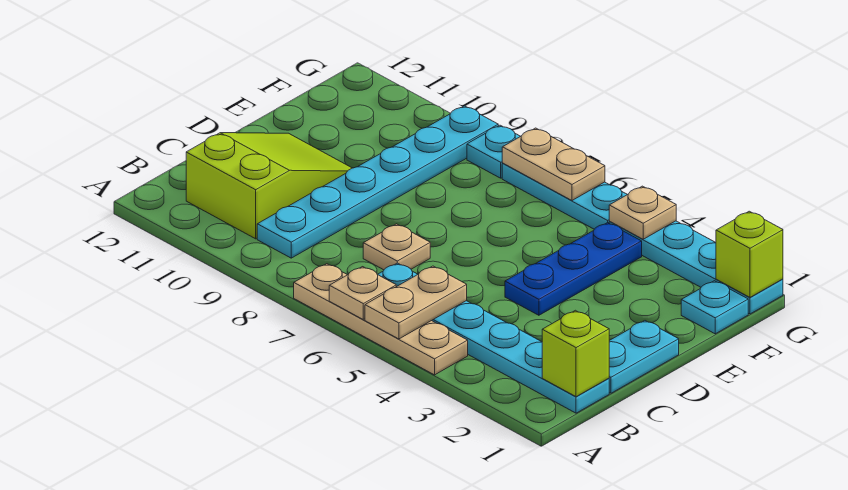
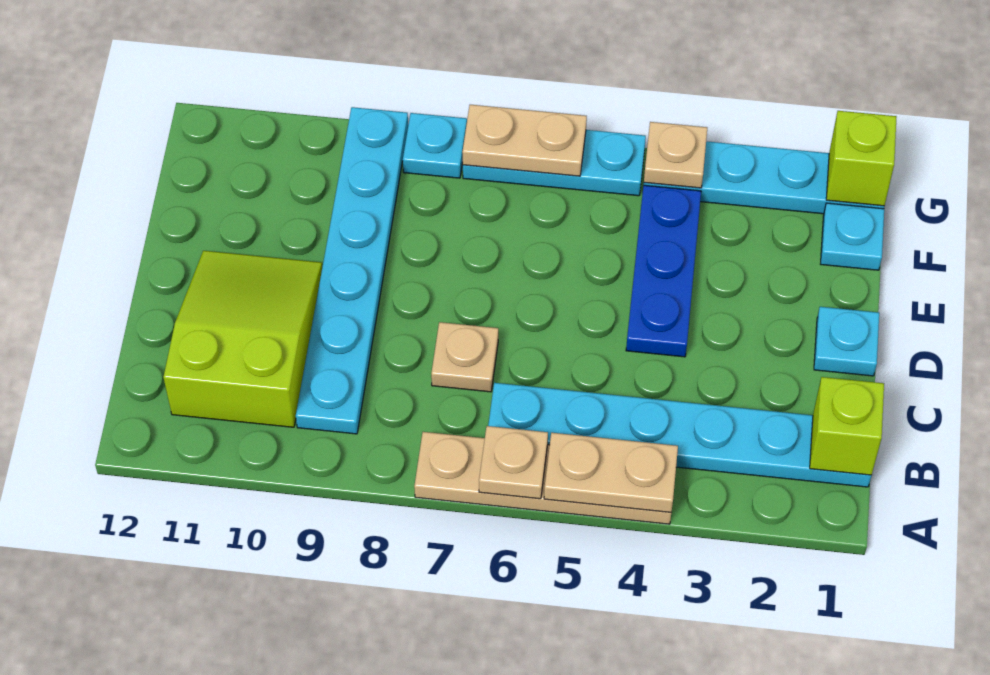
tan plate A5:B5 level 2 -> tan plate A4:A5 level 2
cyan plate C1:D1 level 1 -> cyan plate D1 level 1

